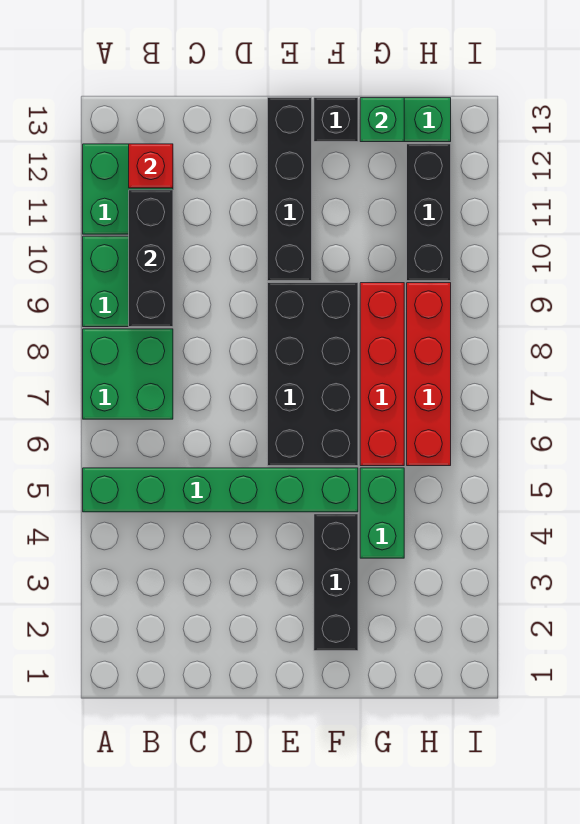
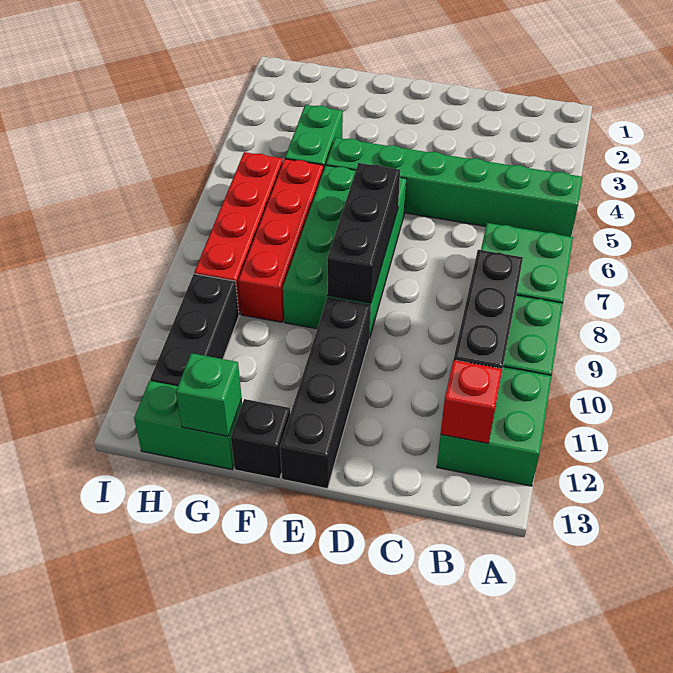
black brick E6:F9 level 1 -> green brick E6:F9 level 1
black brick F2:F4 level 1 -> black brick E7:E9 level 2

